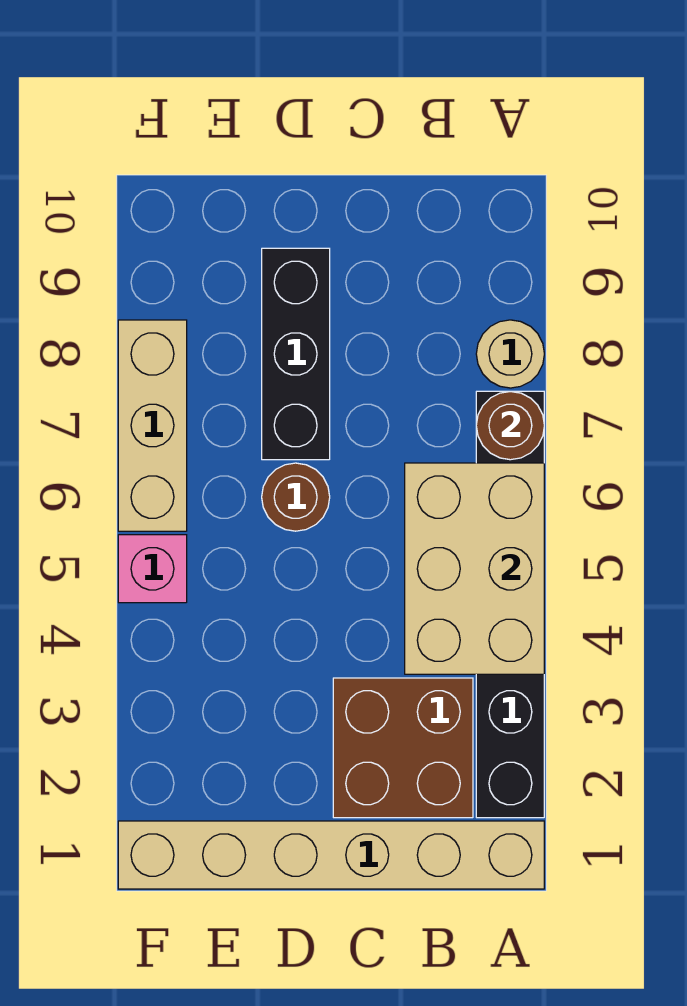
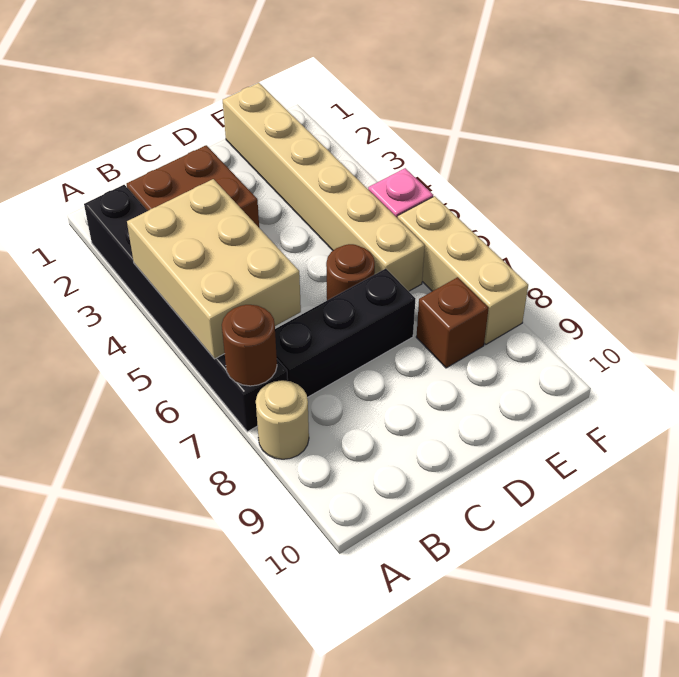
tan brick A1:F1 level 1 -> tan brick E1:E6 level 1
black brick D7:D9 level 1 -> black brick B7:D7 level 1
none -> brown brick E8 level 1

